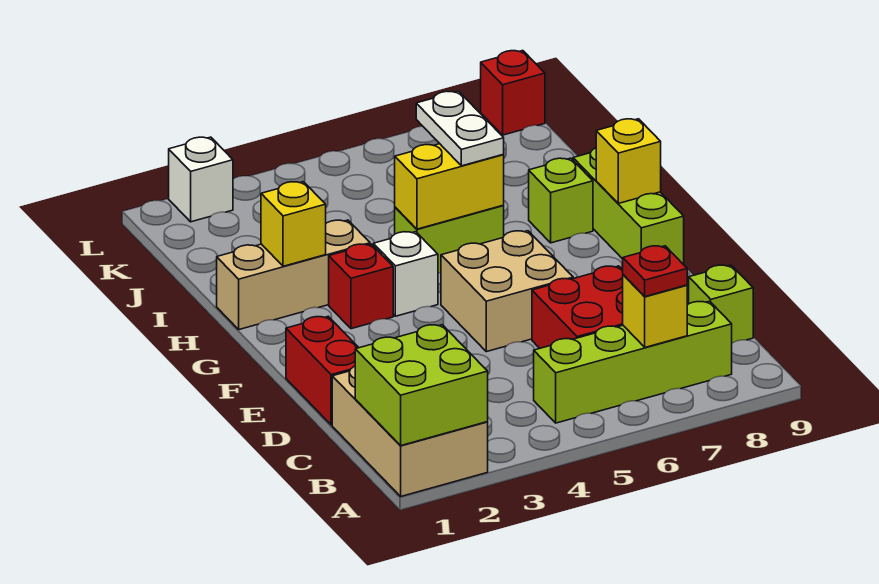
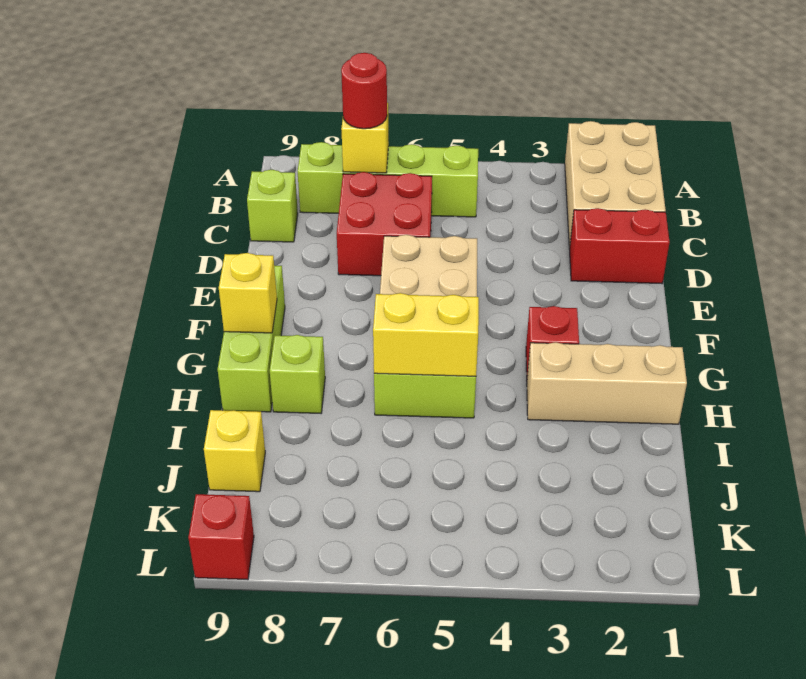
lime brick A1:B2 level 2 -> none
red plate B7 level 3 -> red round brick B7 level 3
red brick D1:E1 level 1 -> red brick D1:D2 level 1
white brick G4 level 1 -> none
yellow brick H2 level 2 -> yellow brick J9 level 1
white plate H6:I6 level 3 -> none
white brick L2 level 1 -> none

